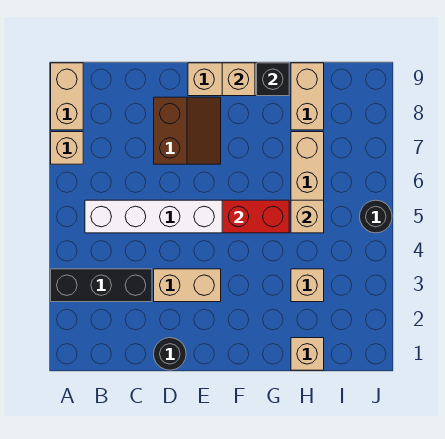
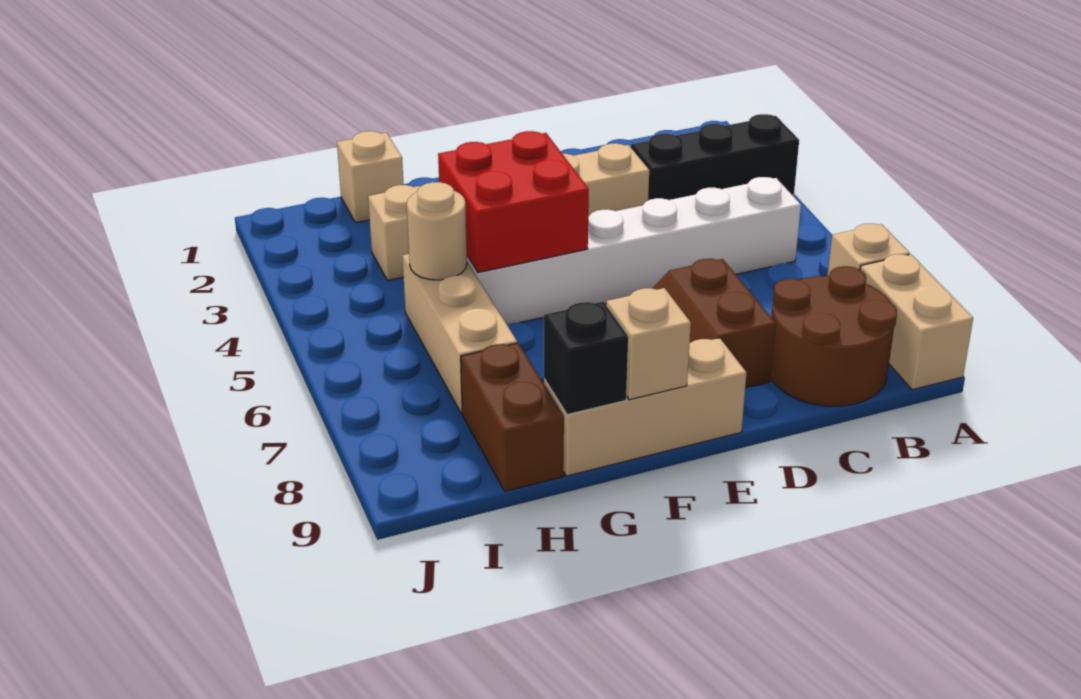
none -> brown round brick B8:C9 level 1
black round brick D1 level 1 -> none
red brick F5:G5 level 2 -> red brick F4:G5 level 2
tan brick H5 level 2 -> tan round brick H5 level 2
tan brick H8:H9 level 1 -> brown brick H8:H9 level 1
black round brick J5 level 1 -> none

